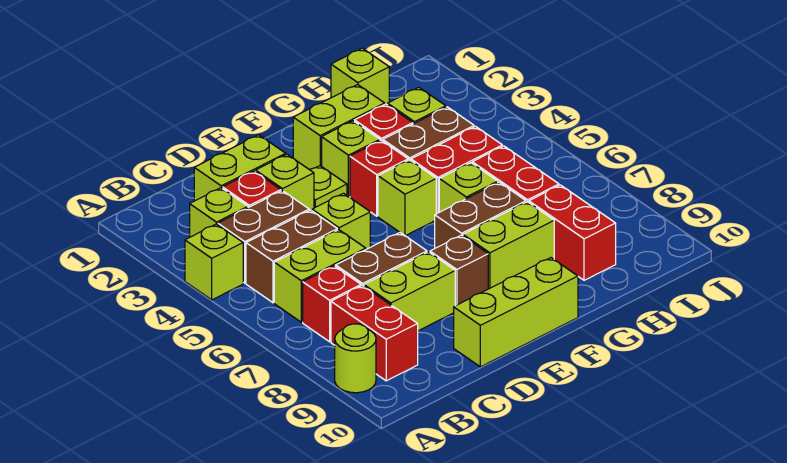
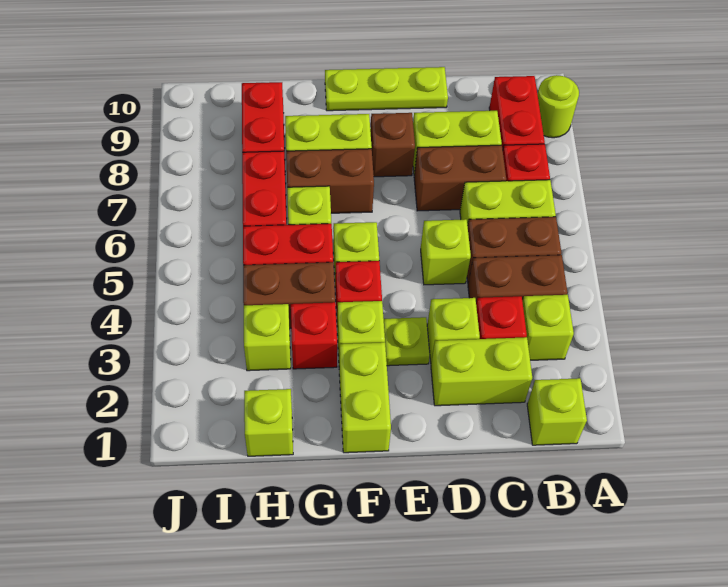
lime brick A4 level 1 -> lime brick B1 level 1
lime brick D10:F10 level 1 -> lime plate D10:F10 level 1
lime brick F2:G2 level 1 -> lime brick F1:F2 level 1

